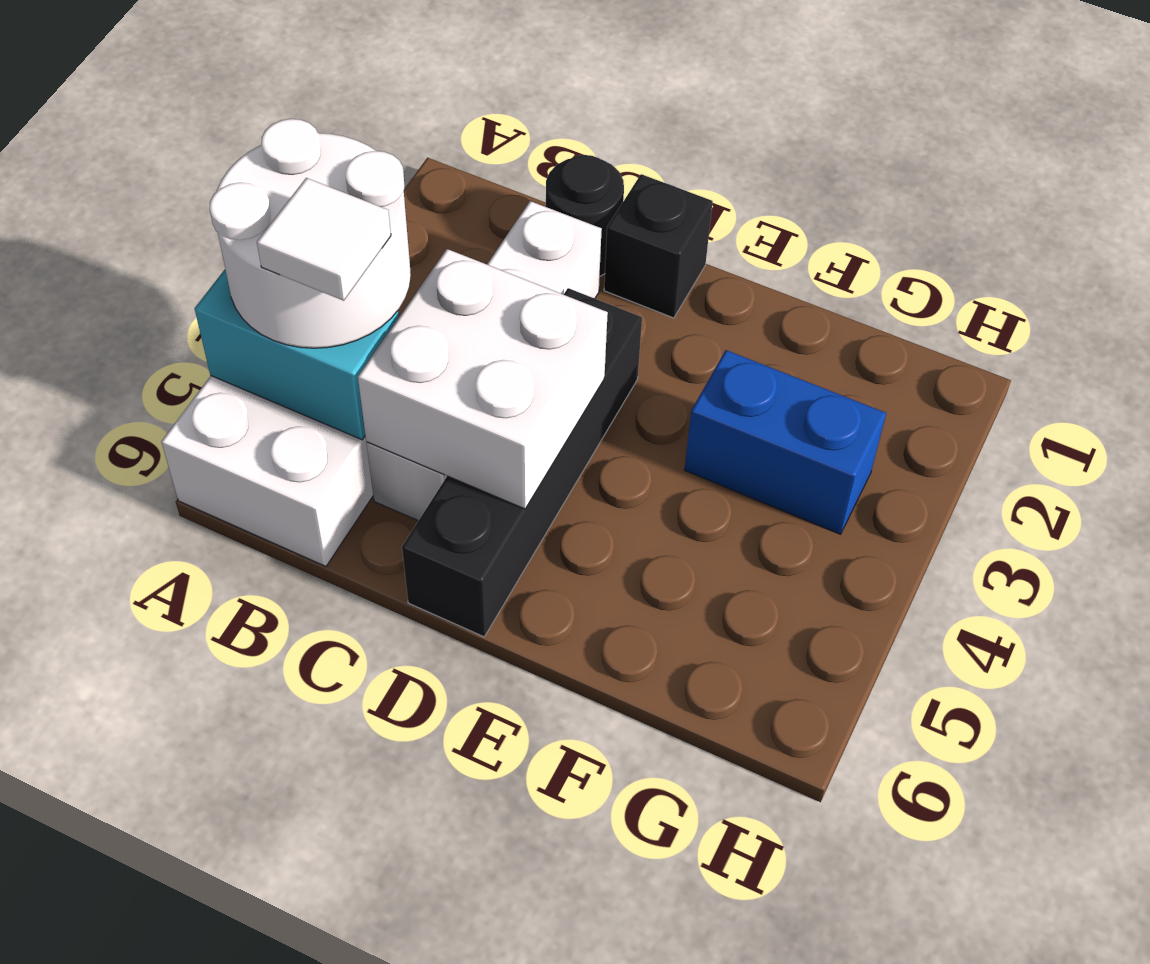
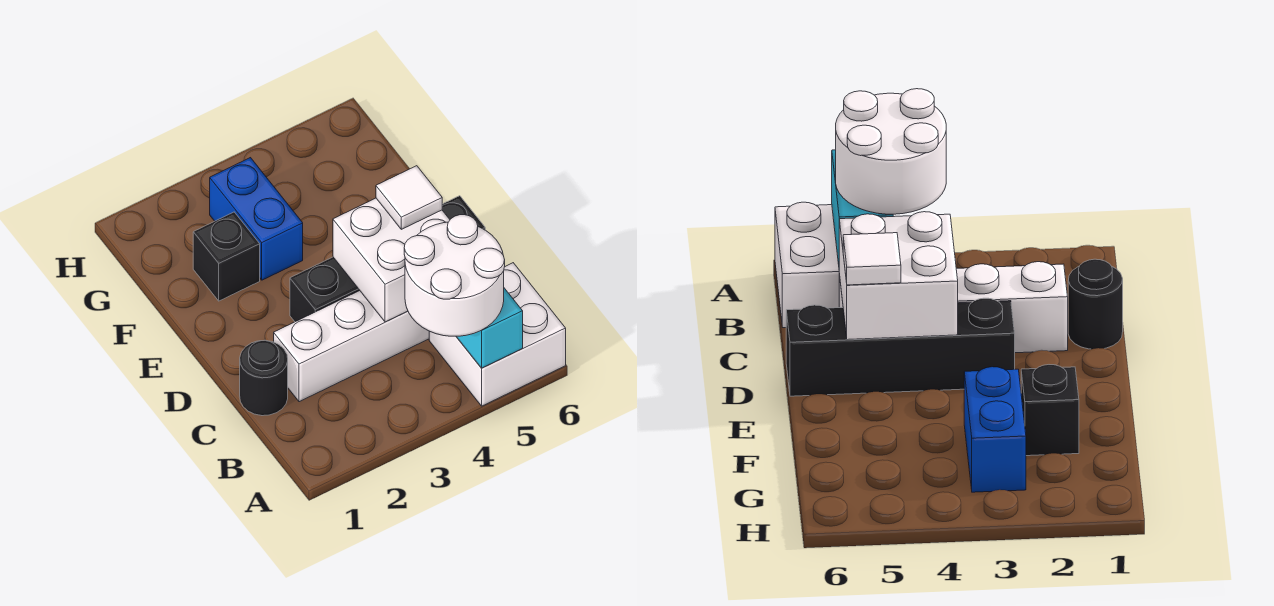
white tile B5 level 4 -> white tile D5 level 3
black brick D1 level 1 -> black brick F2 level 1

